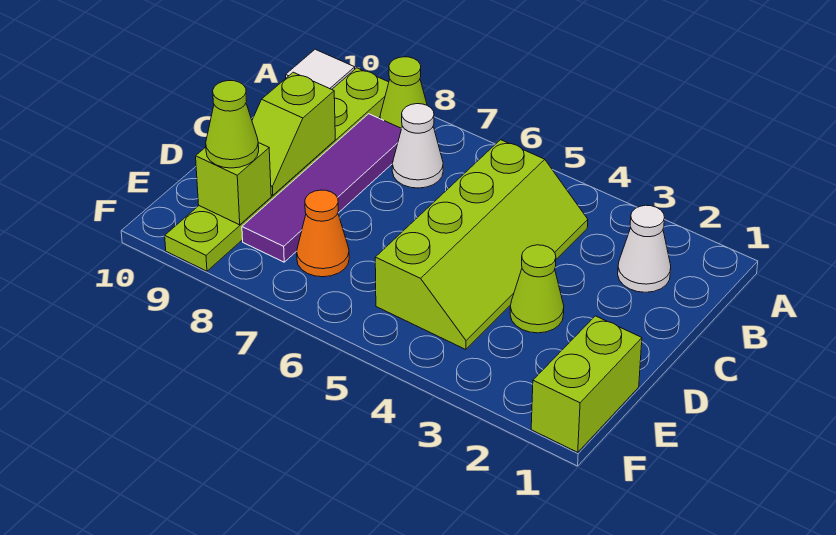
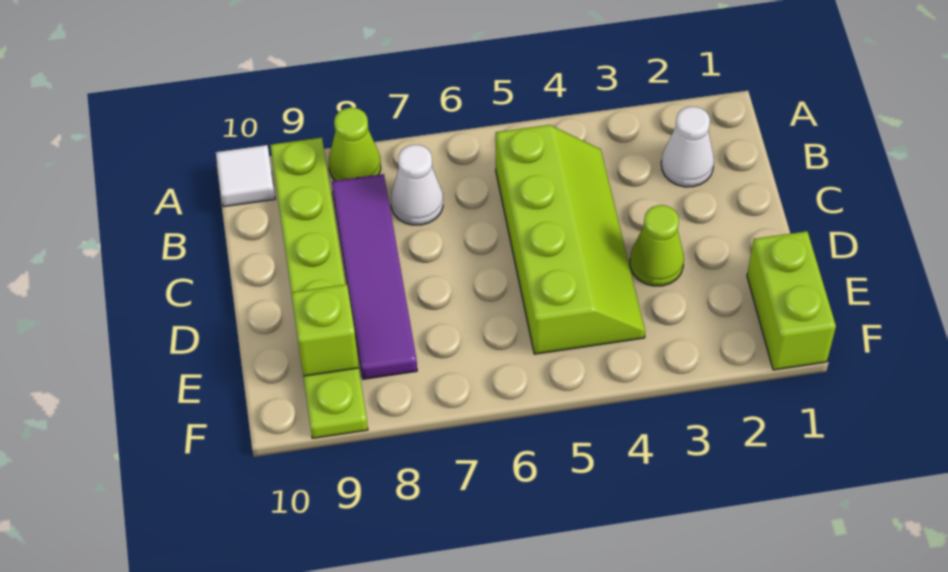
lime slope C9:D9 level 2 top C -> none
orange cone E7 level 1 -> none
lime cone E9 level 3 -> none

